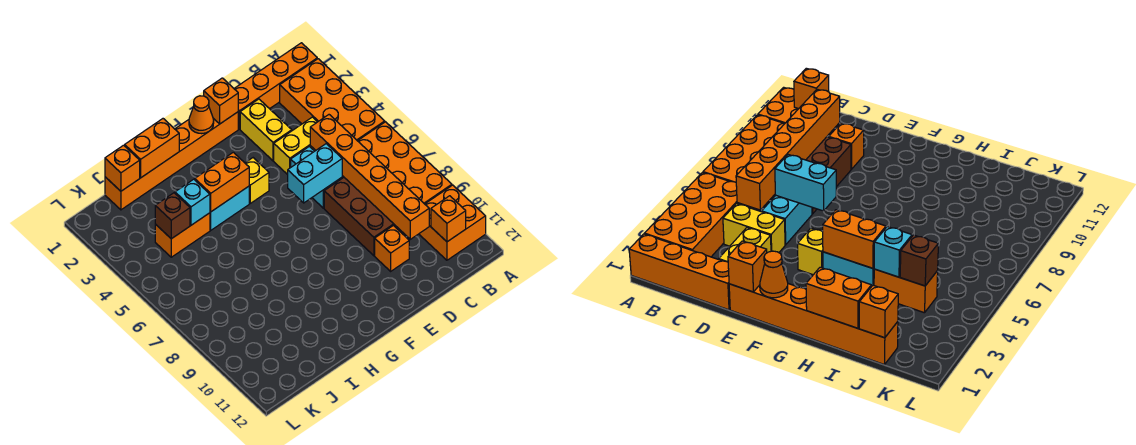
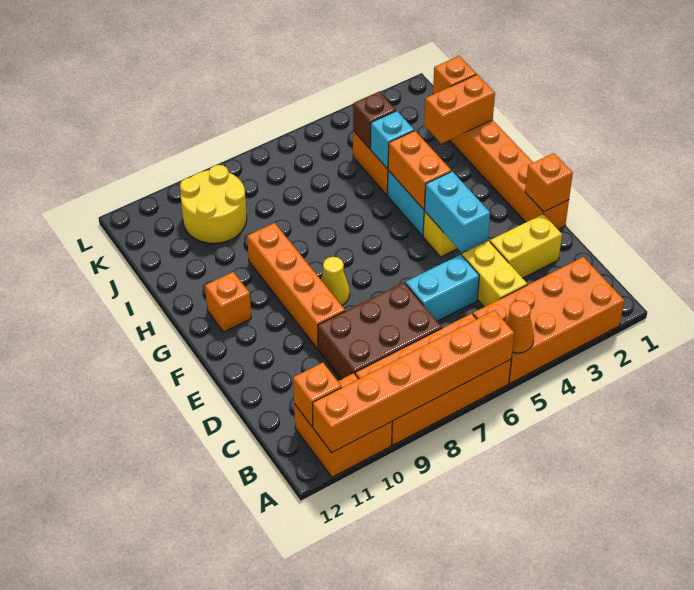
orange brick A1:D1 level 1 -> orange brick E9:H9 level 1
orange brick C5:C10 level 2 -> orange brick A6:A11 level 2
cyan brick D6:E6 level 2 -> cyan brick E4:F4 level 2
orange brick D10 level 1 -> orange brick G11 level 1
orange cone F1 level 2 -> orange cone A5 level 2
none -> yellow cone F8 level 1
orange brick H1:I1 level 2 -> orange brick I1:I2 level 2
none -> yellow round brick J9:K10 level 1

